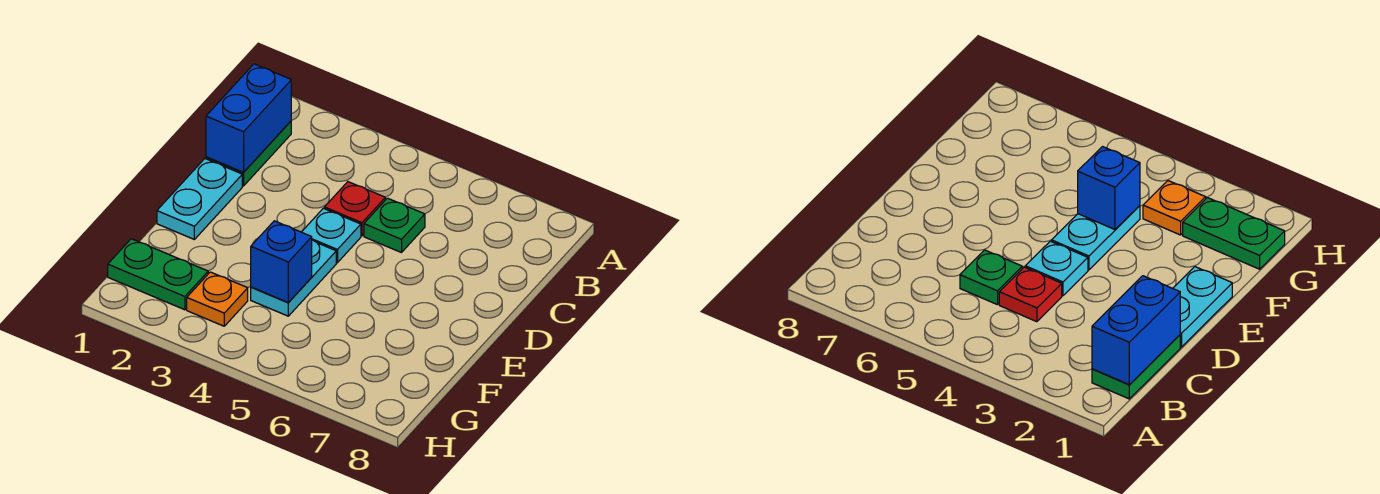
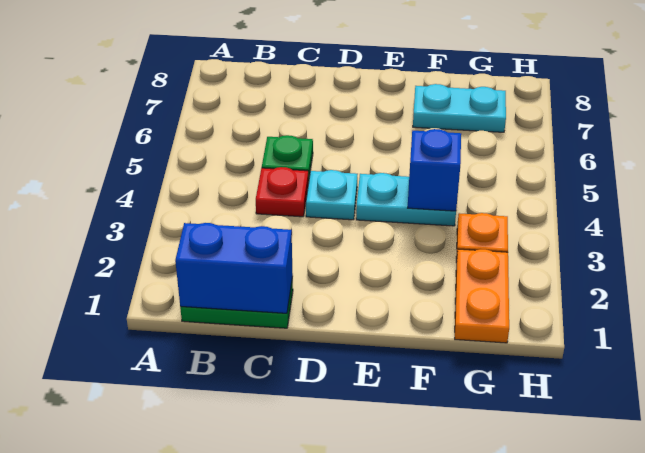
cyan plate D1:E1 level 1 -> cyan plate F7:G7 level 1
green plate G1:G2 level 1 -> orange plate G1:G2 level 1

